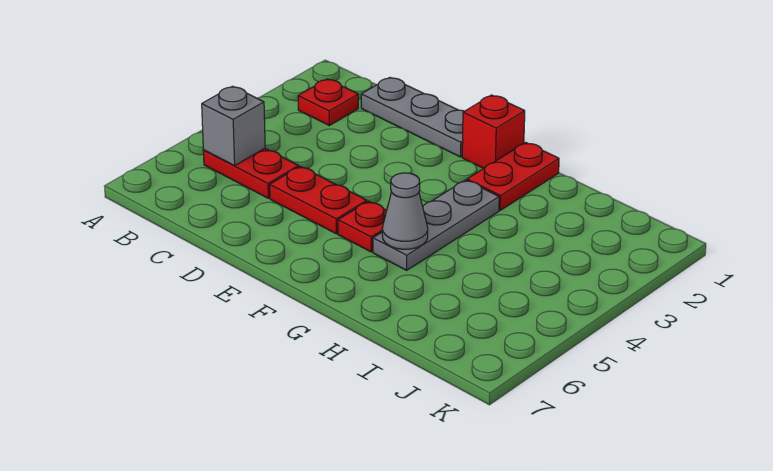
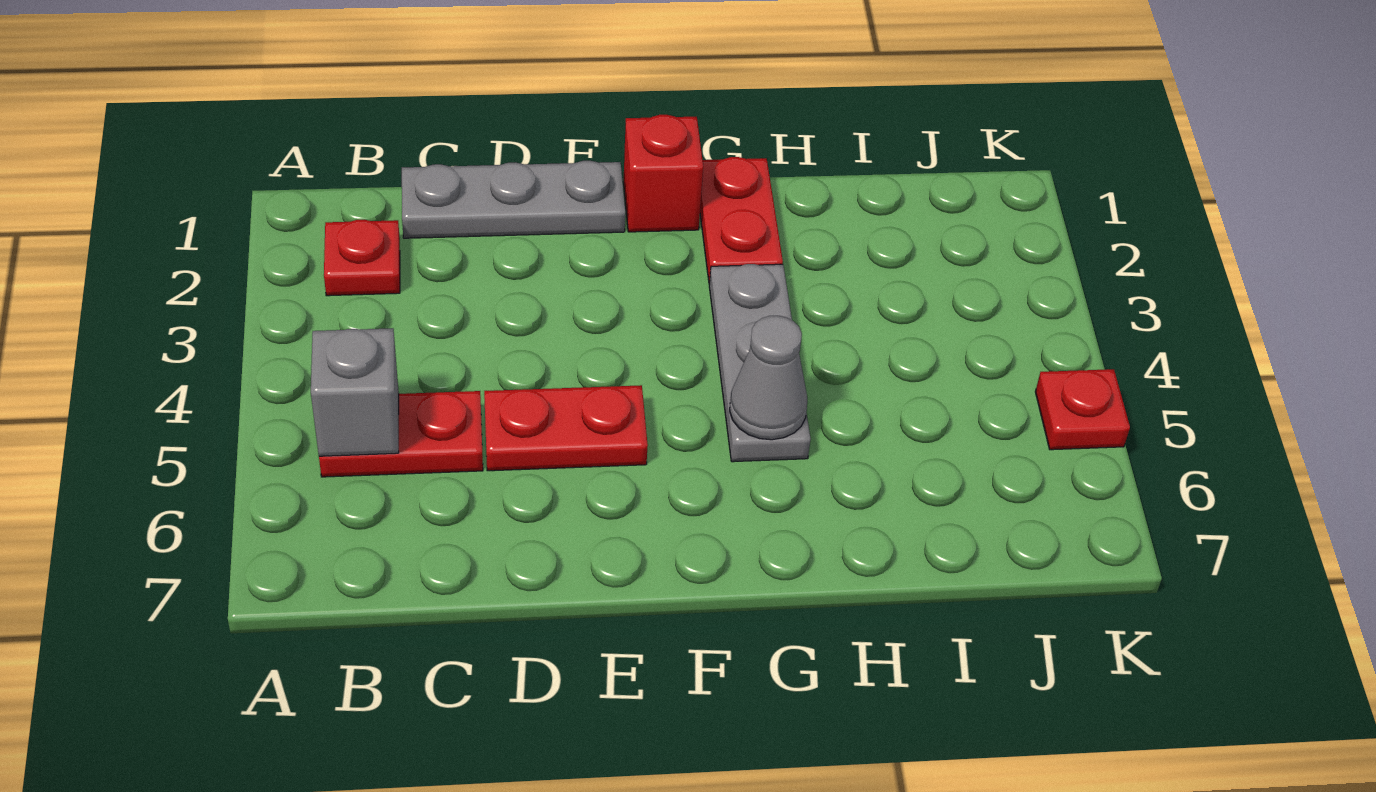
red plate F5 level 1 -> red plate K5 level 1

